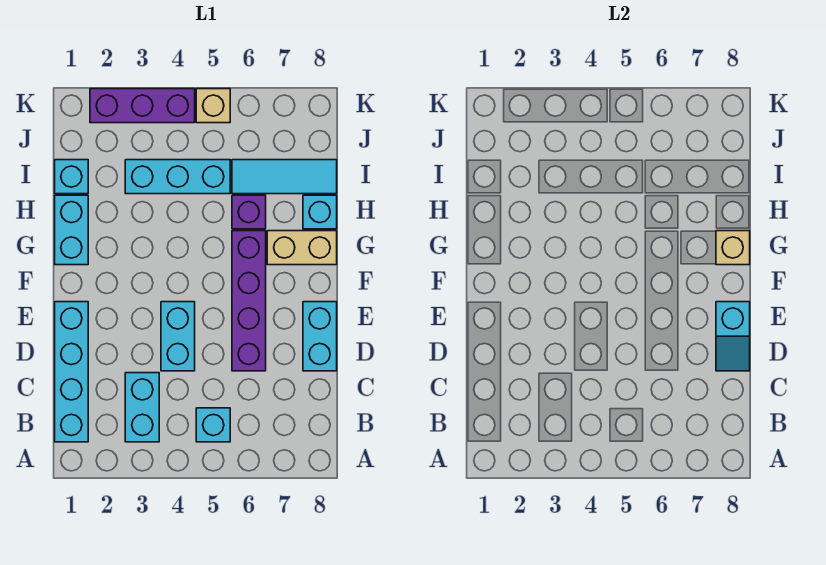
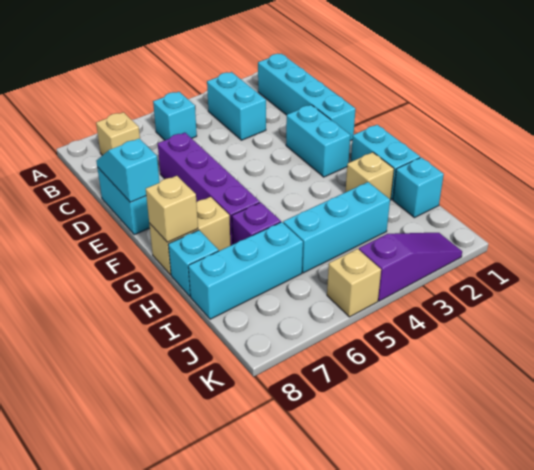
none -> tan brick B7 level 1
cyan brick D4:E4 level 1 -> cyan brick E2:F2 level 1
none -> tan brick H2 level 1
cyan tile I6:I8 level 1 -> cyan brick I6:I8 level 1
purple brick K2:K4 level 1 -> purple slope K2:K4 level 1 top 4

